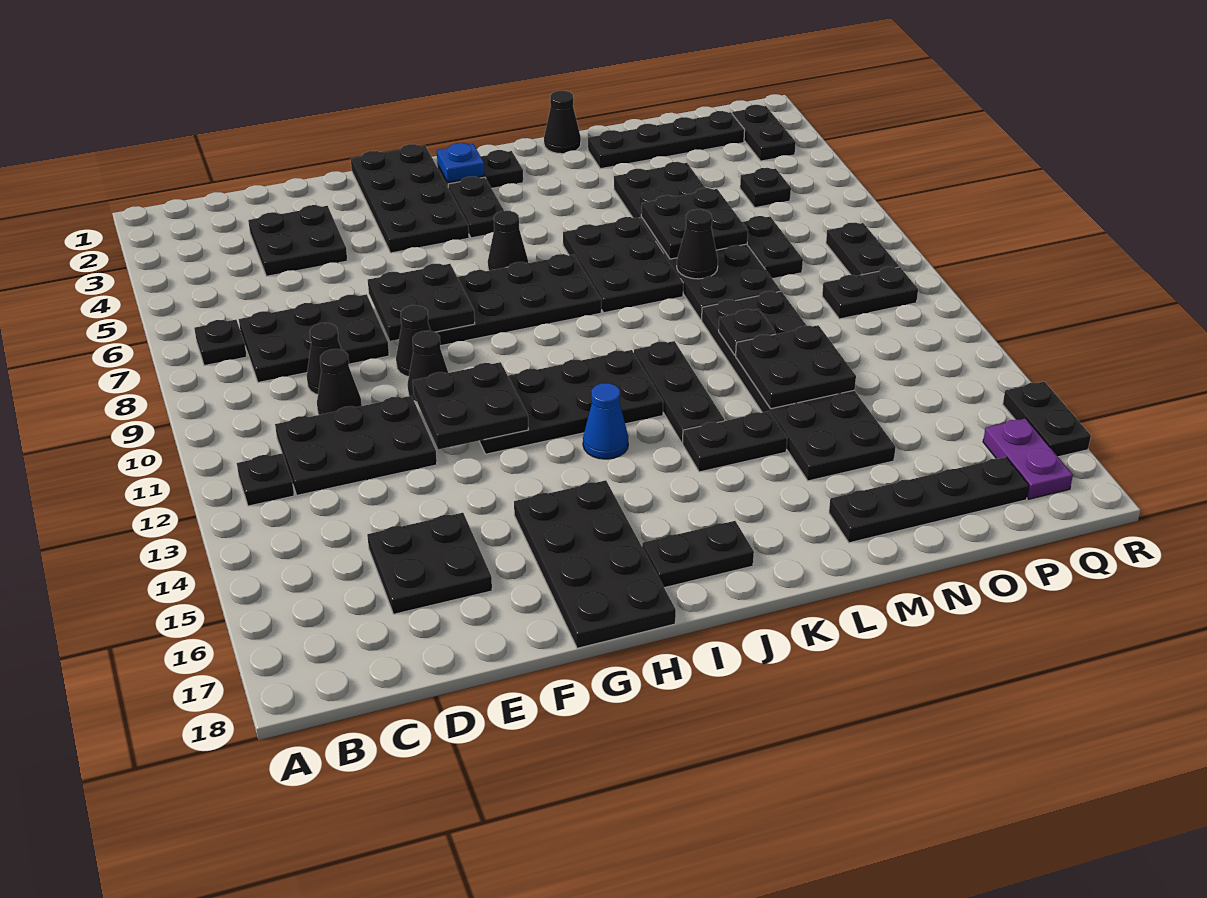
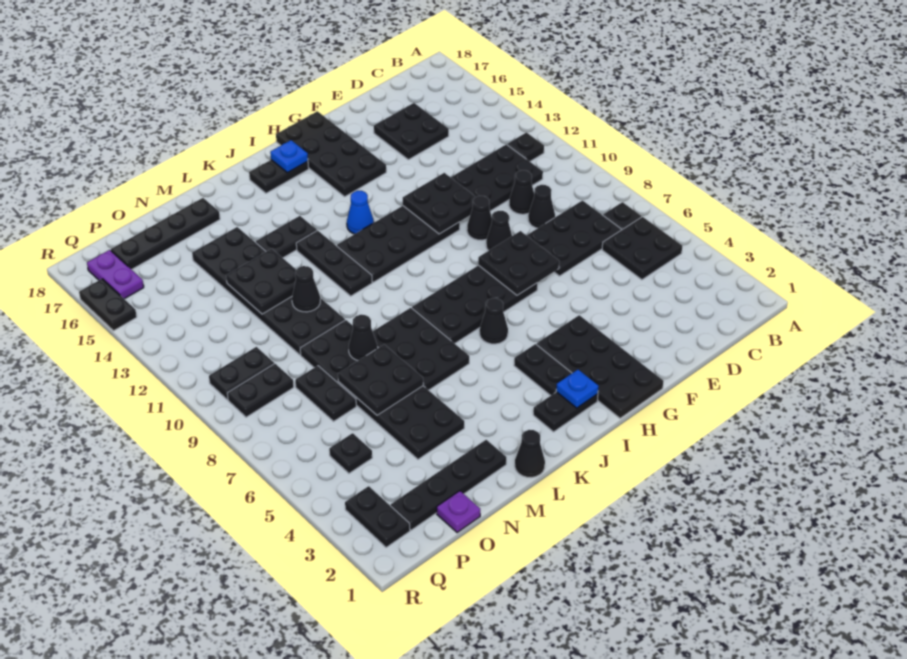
black plate D3:E4 level 1 -> black plate B5:C6 level 1
none -> blue plate I17 level 2
black plate M11 level 2 -> black cone M11 level 2
none -> purple plate O1 level 1
black plate Q8:Q9 level 1 -> black plate P9:Q9 level 1

